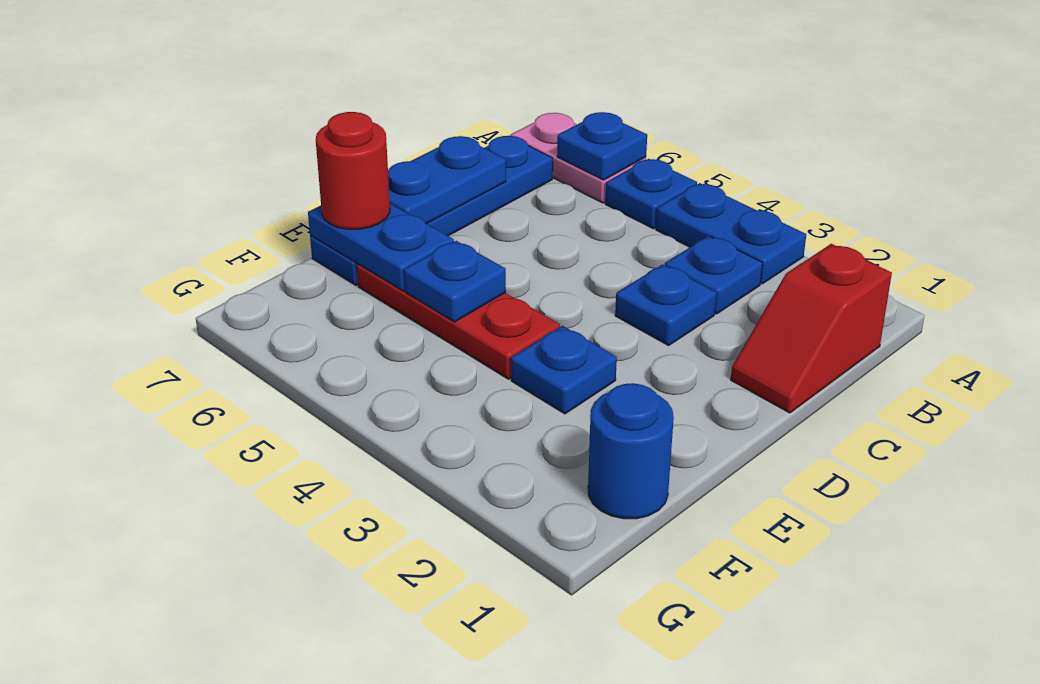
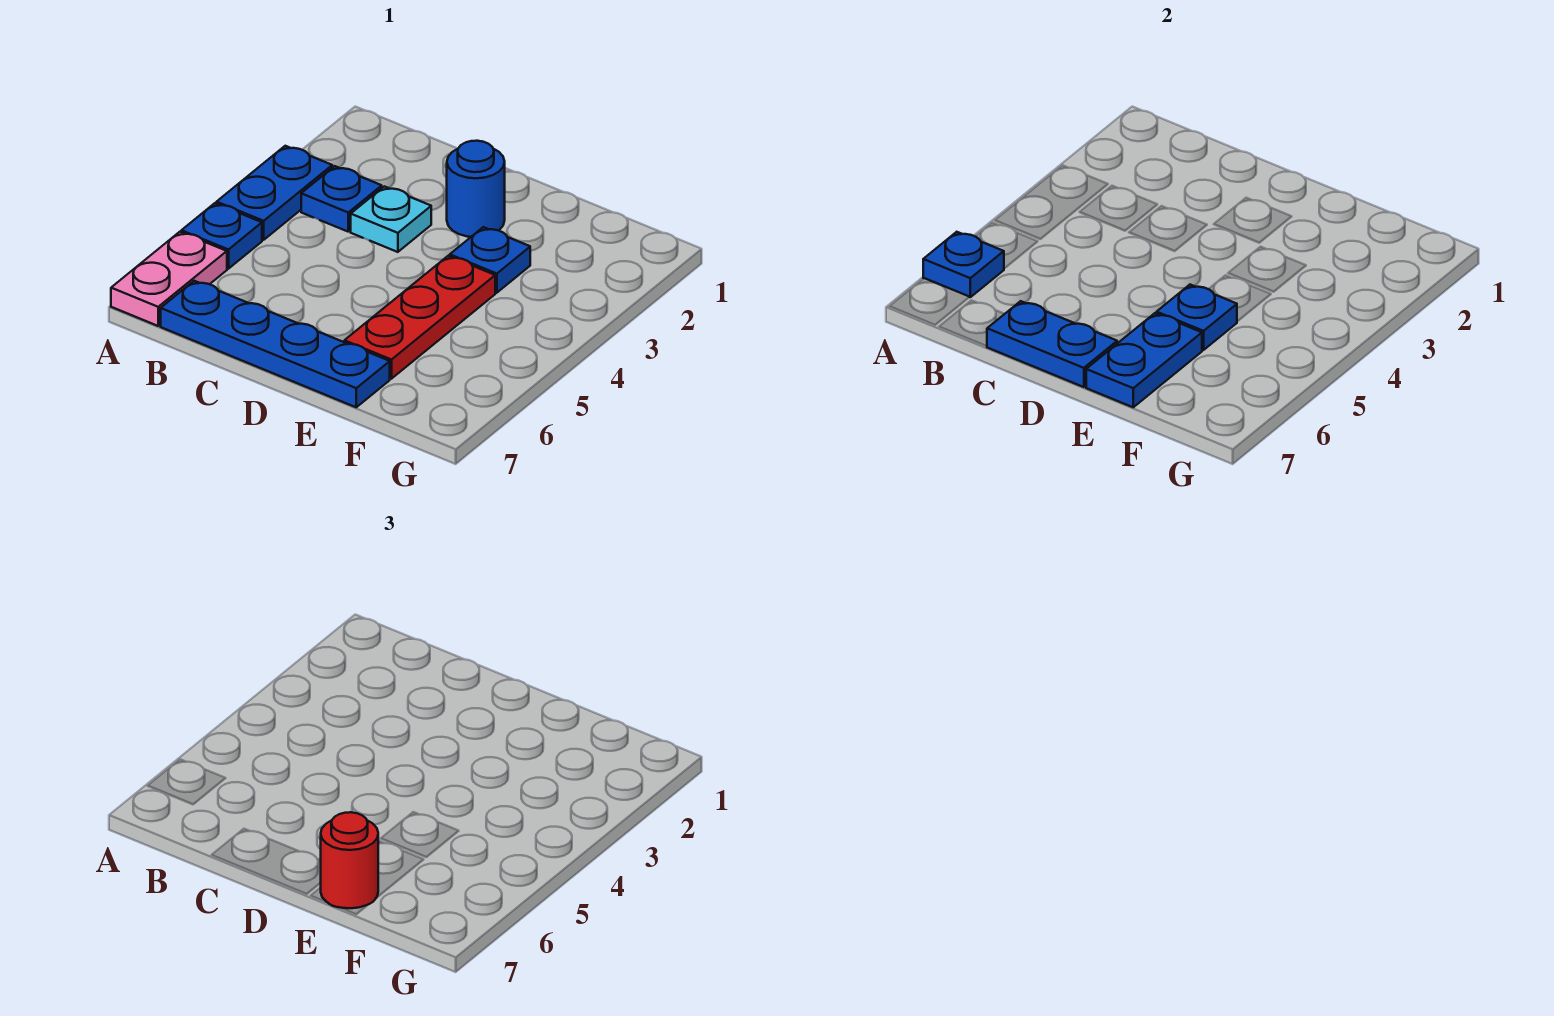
red slope B1:C1 level 1 top B -> none
blue plate C3 level 1 -> cyan plate C3 level 1
blue round brick F1 level 1 -> blue round brick D2 level 1

